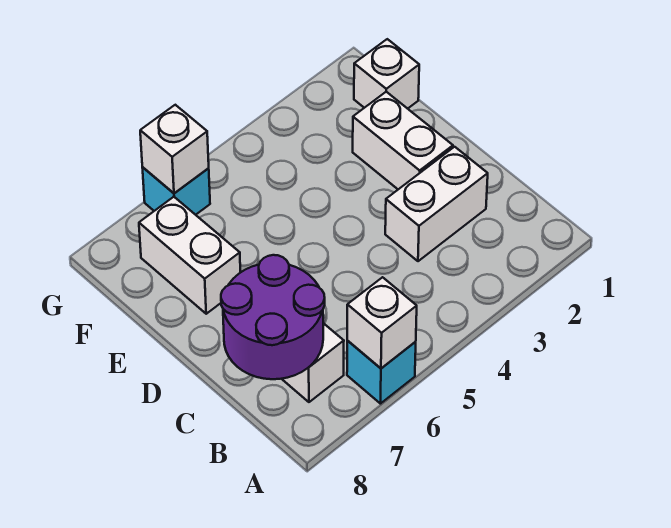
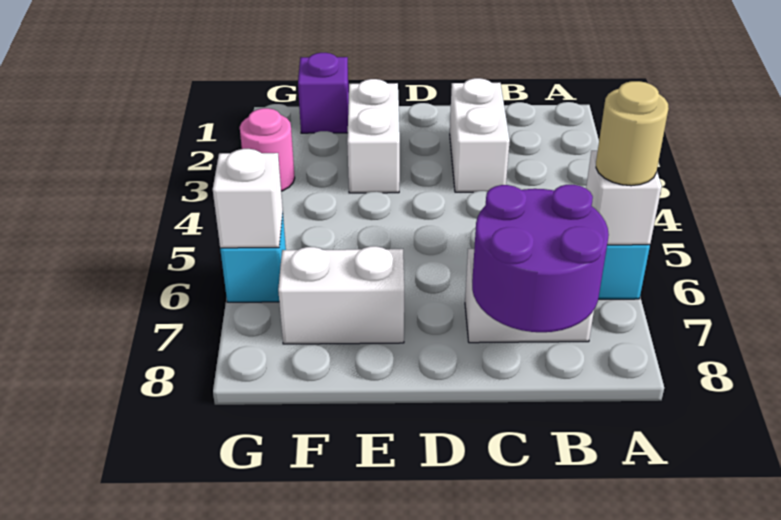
none -> tan round brick A6 level 3
white brick D2:E2 level 1 -> white brick E2:E3 level 1
white brick F1 level 1 -> purple brick F1 level 1
none -> pink round brick G3 level 1

